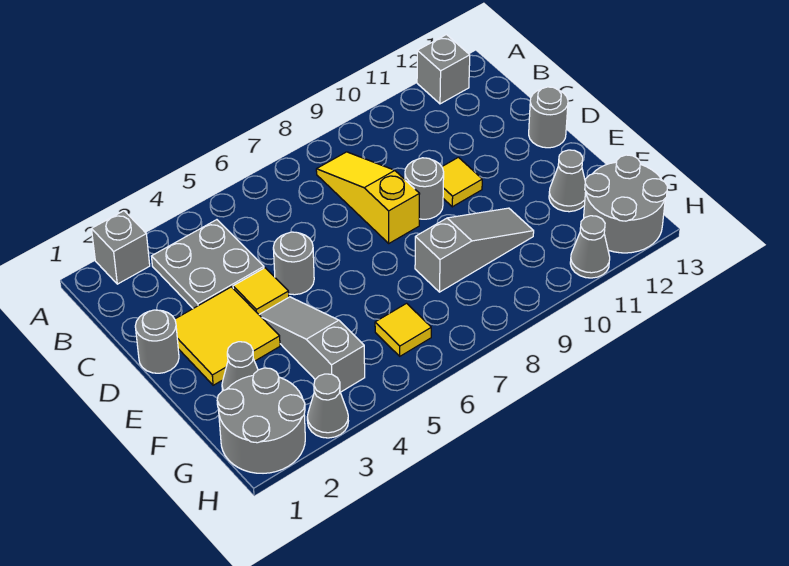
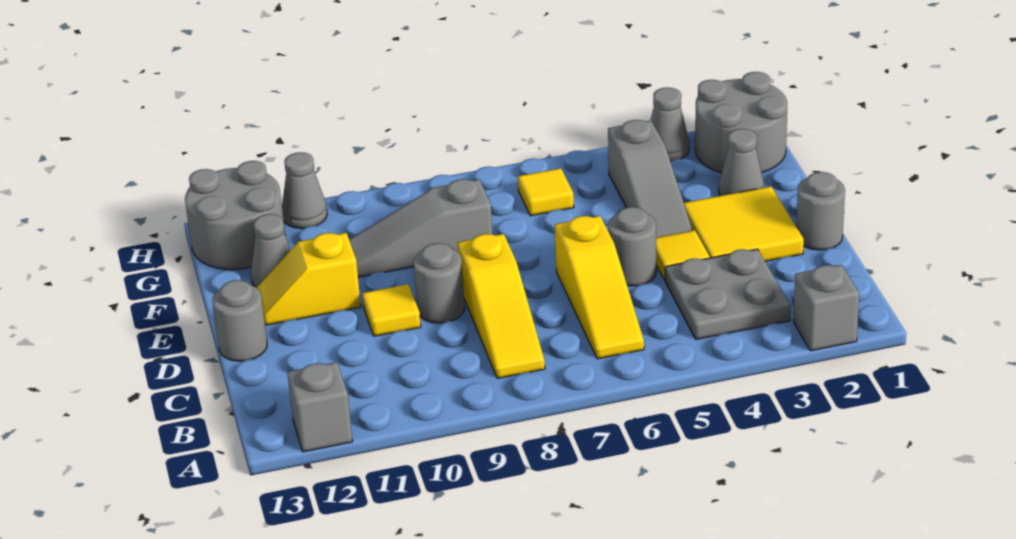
none -> yellow slope B6:D6 level 1 top D
none -> yellow slope E11:E12 level 1 top 11

